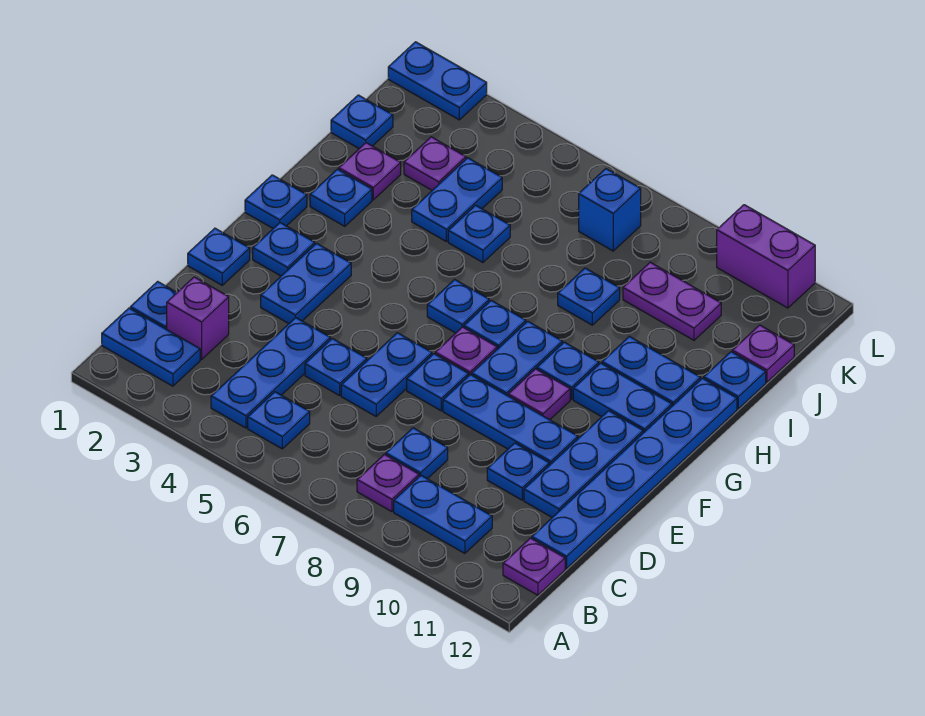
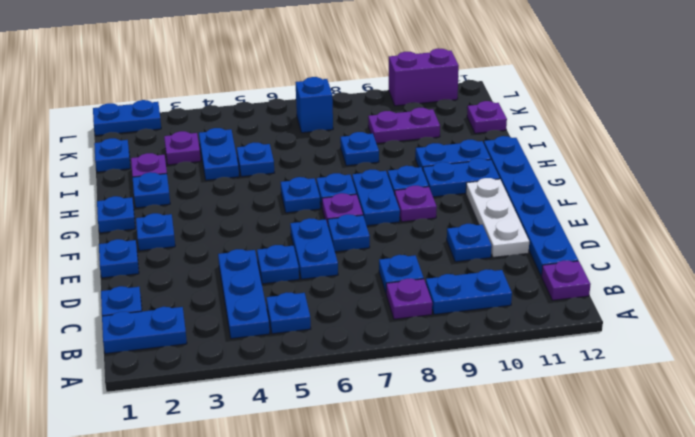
purple brick C2 level 1 -> none
blue plate D11:F11 level 1 -> white plate D11:F11 level 1
blue plate E3:F3 level 1 -> none
blue plate E8:E10 level 1 -> none
blue plate I12 level 1 -> none

